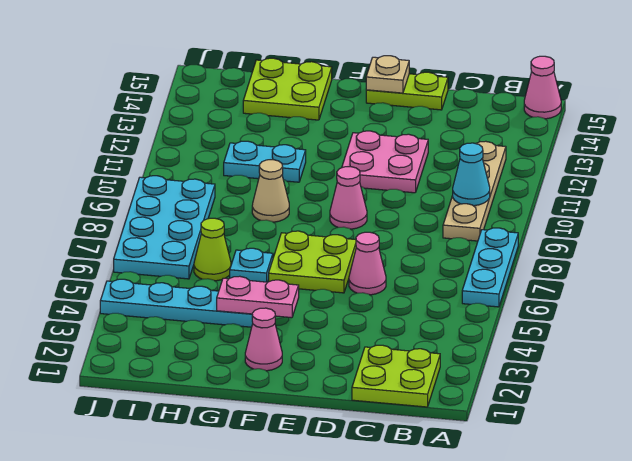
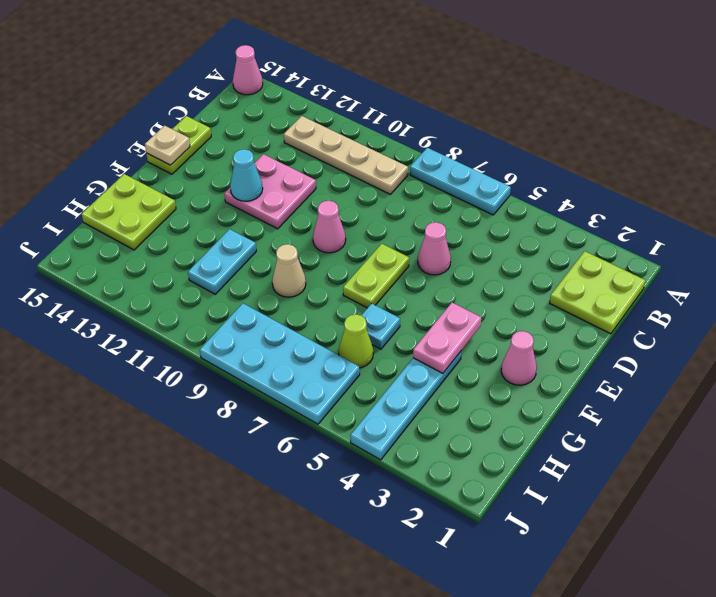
cyan cone B10 level 2 -> cyan cone E12 level 2
lime plate E6:F7 level 1 -> lime plate E7:F7 level 1

